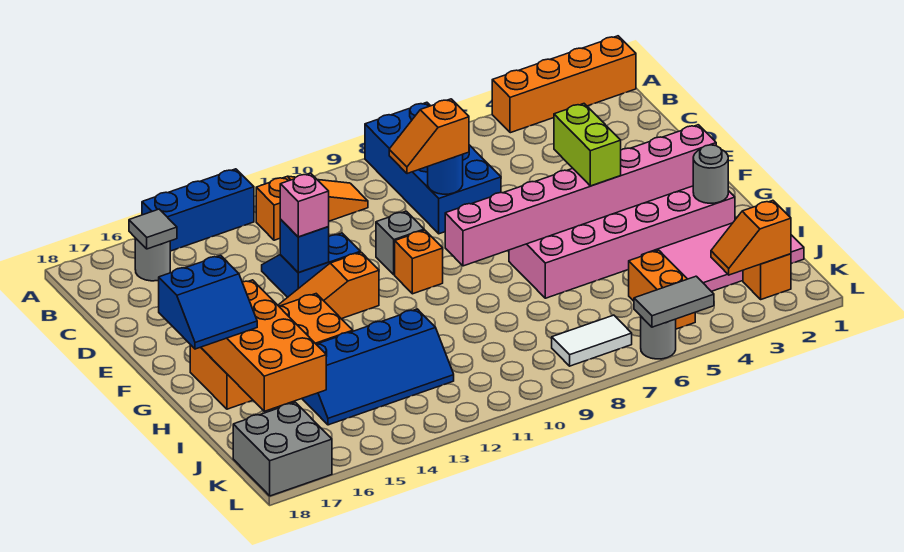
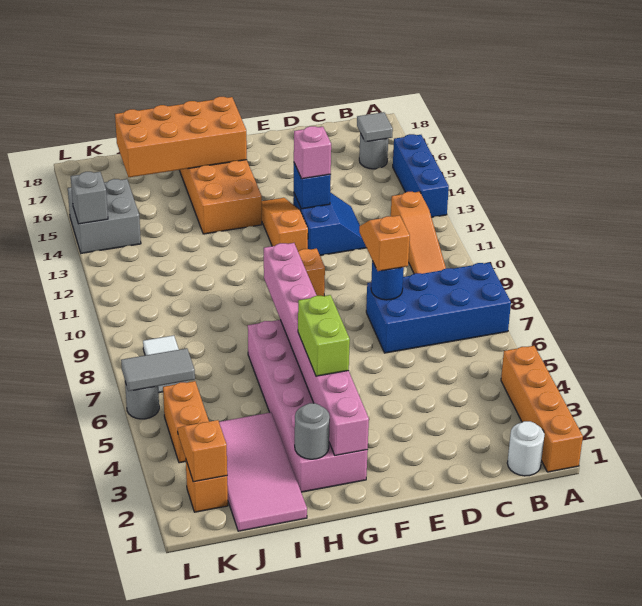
none -> white round brick B1 level 1
grey brick E10 level 1 -> grey brick L14 level 2
lime brick F5:G5 level 3 -> lime brick G4:G5 level 3
blue slope G17:H18 level 3 top G -> none
blue slope I12:J15 level 1 top I -> none
orange brick J5:K5 level 1 -> orange brick K4:K5 level 1
grey brick K17:L18 level 1 -> grey brick K14:L15 level 1
grey tile L5:L6 level 2 -> grey tile K6:L6 level 2

